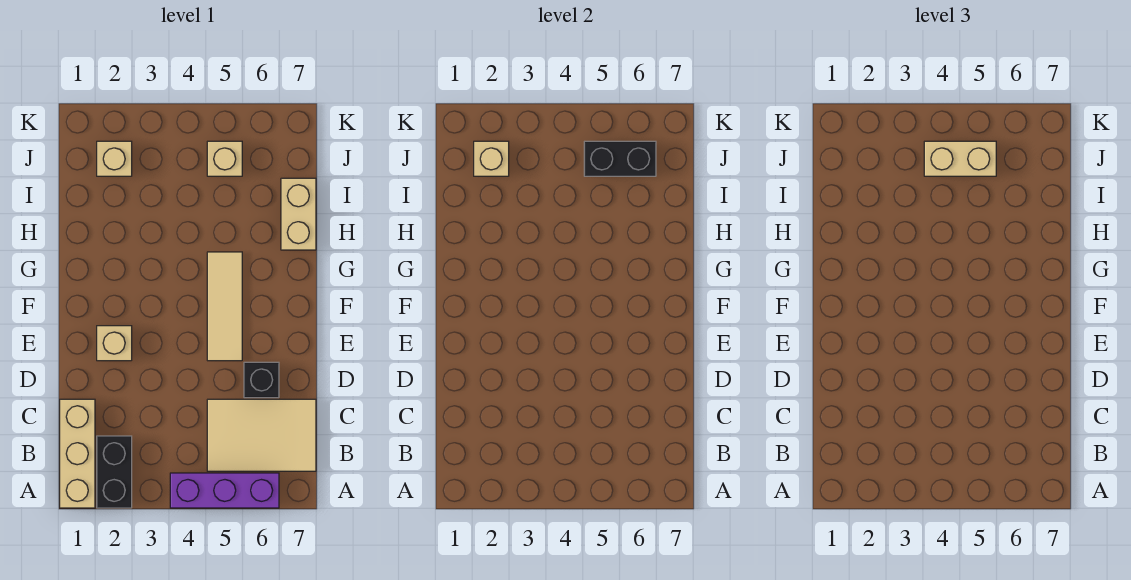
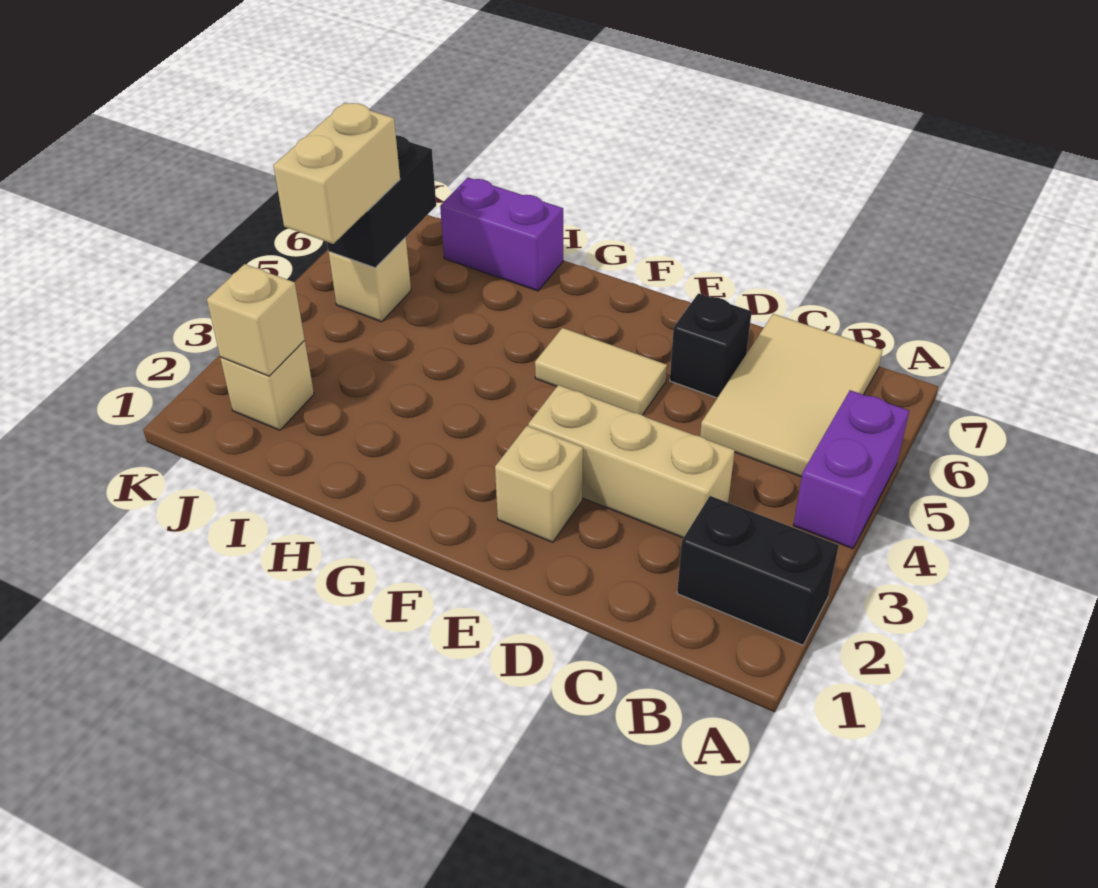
tan brick A1:C1 level 1 -> tan brick C3:E3 level 1
purple brick A4:A6 level 1 -> purple brick A4:A5 level 1
tan tile E5:G5 level 1 -> tan tile E5:F5 level 1
tan brick H7:I7 level 1 -> purple brick H7:I7 level 1

